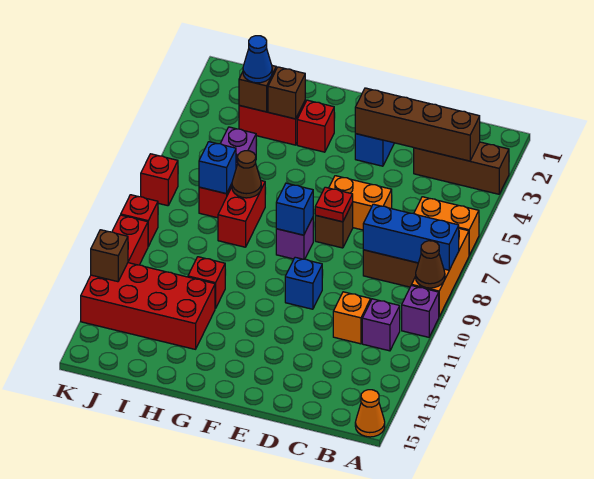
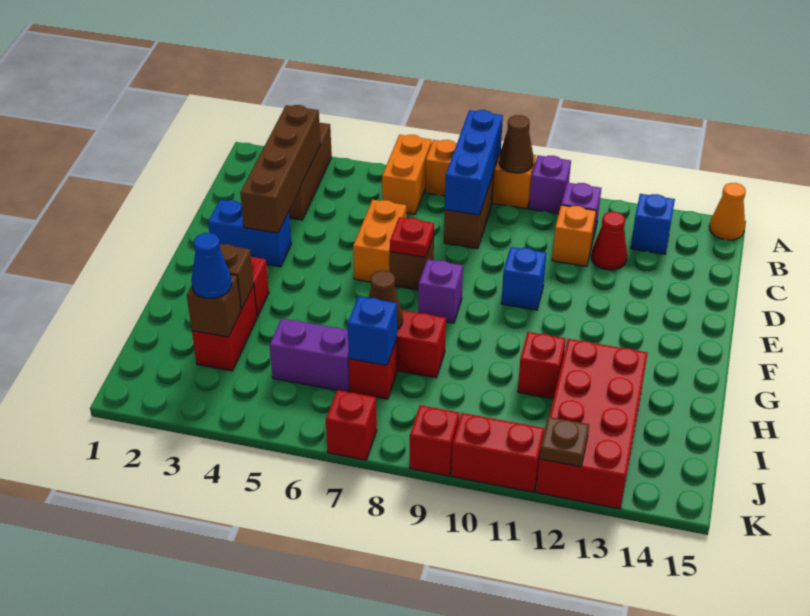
none -> red cone C12 level 1
blue brick F8 level 2 -> blue brick B13 level 1
brown brick K12 level 2 -> brown plate K12 level 2

